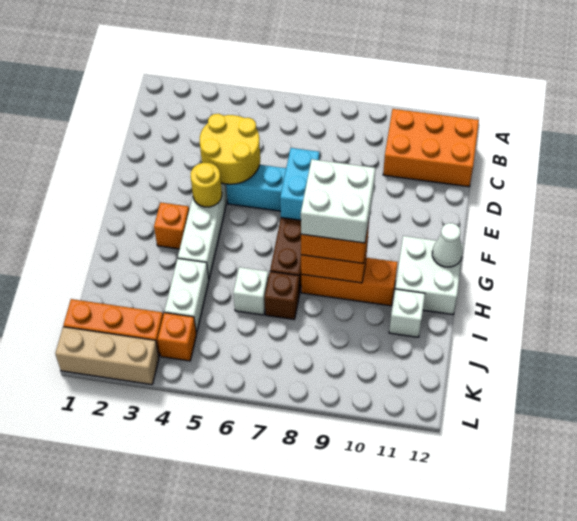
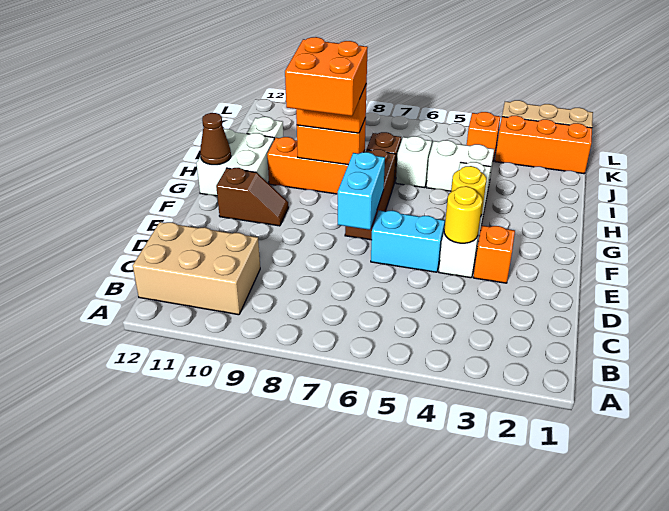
orange brick B10:C12 level 1 -> tan brick B10:C12 level 1
yellow round brick D4:E5 level 2 -> yellow round brick E4 level 2
none -> brown slope F10:F11 level 1 top 11
orange brick G3 level 1 -> orange brick E3 level 1
white brick G8:H9 level 4 -> orange brick G8:H9 level 4
white cone G12 level 2 -> brown cone G12 level 2
white brick I4:J4 level 1 -> white brick I4:I5 level 1

